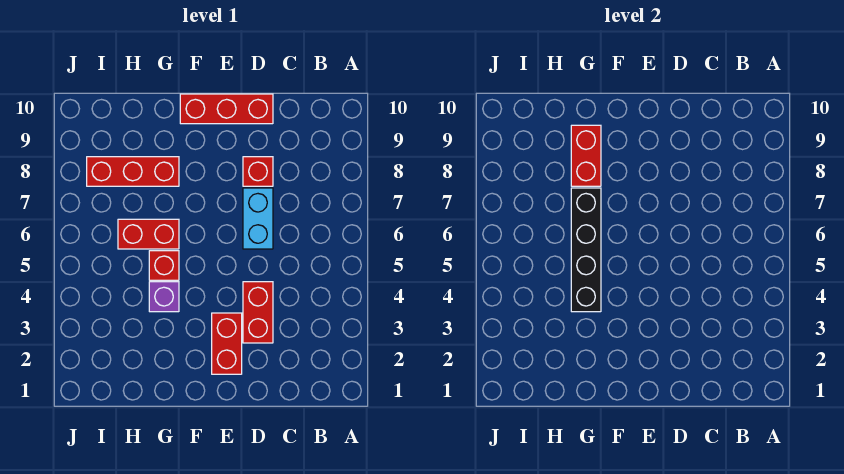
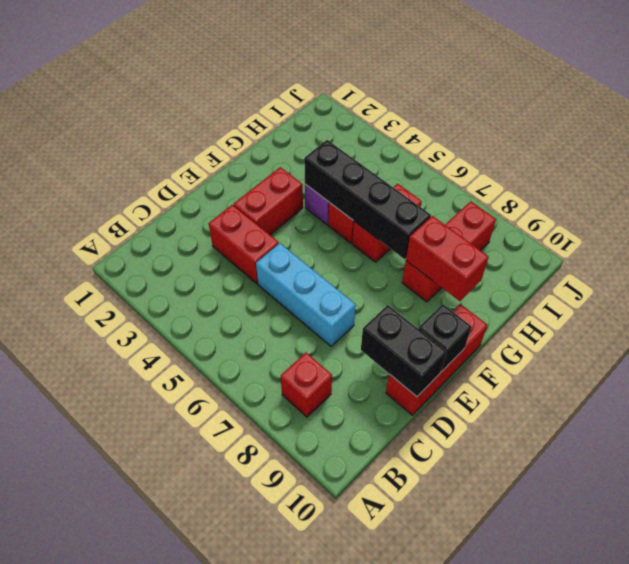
cyan brick D6:D7 level 1 -> cyan brick D5:D7 level 1
red brick D8 level 1 -> red brick B8 level 1
none -> black brick D9:D10 level 2
red brick E2:E3 level 1 -> red brick E3:F3 level 1
none -> black brick E10 level 2

